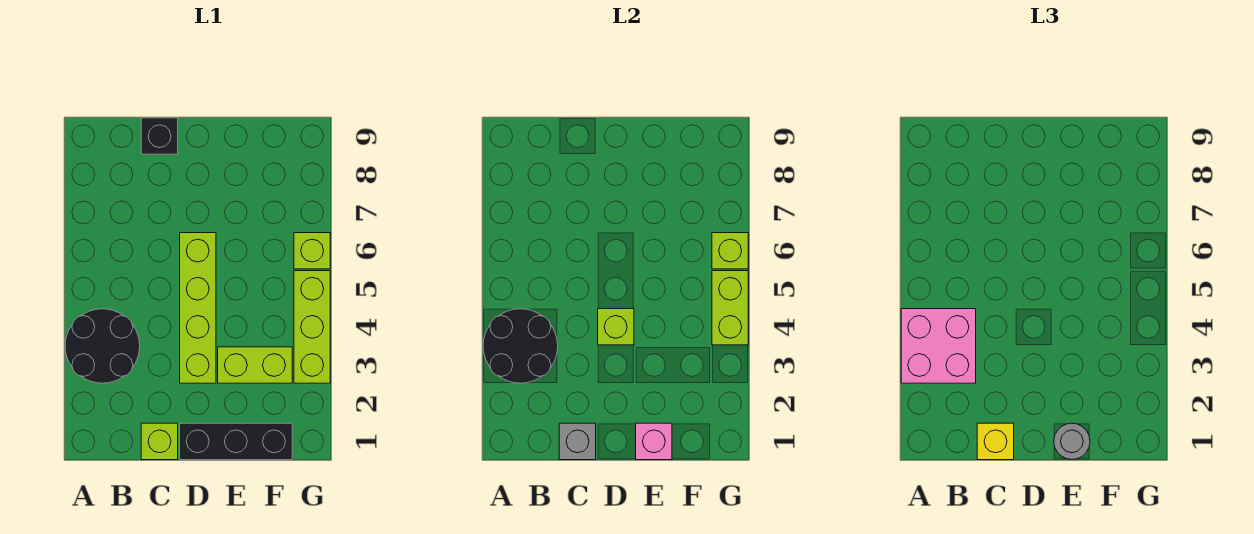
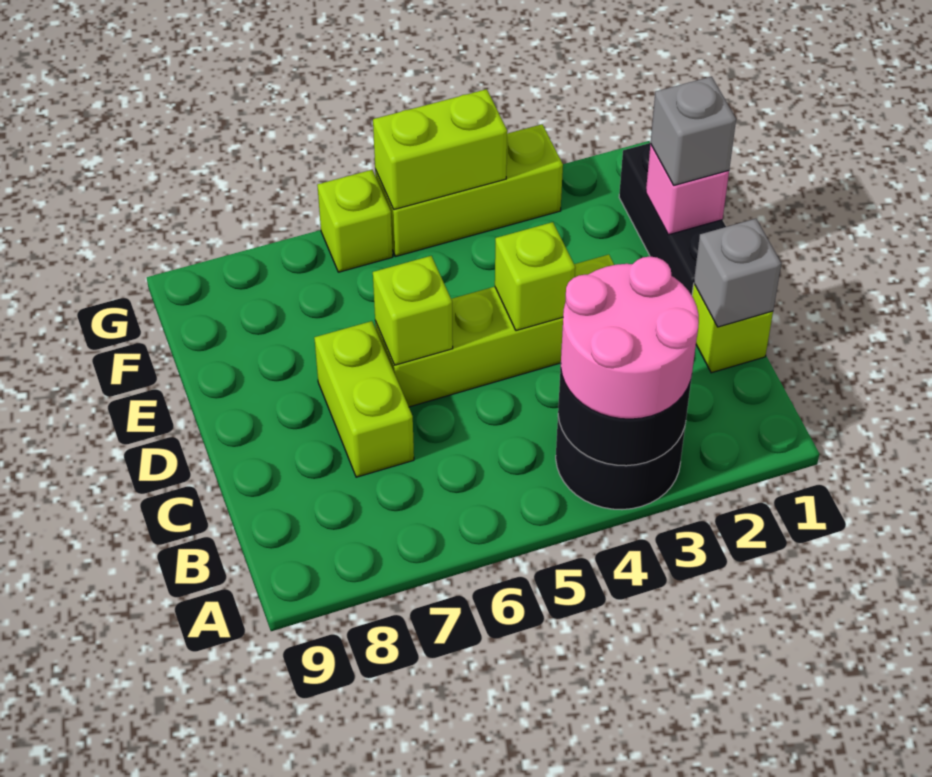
pink brick A3:B4 level 3 -> pink round brick A3:B4 level 3
yellow brick C1 level 3 -> none
black brick C9 level 1 -> none
grey round brick E1 level 3 -> grey brick E1 level 3
lime brick E3:F3 level 1 -> lime brick C7:D7 level 1
lime brick G6 level 2 -> lime brick D6 level 2

